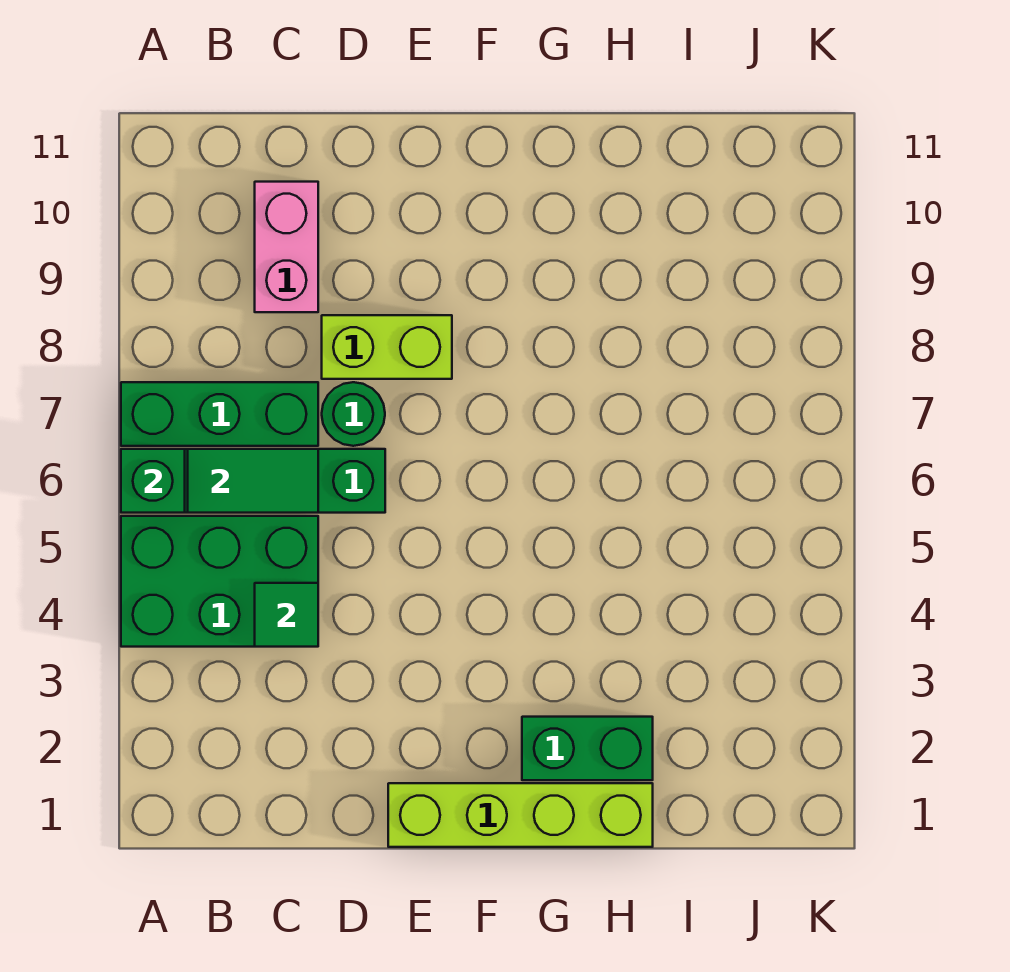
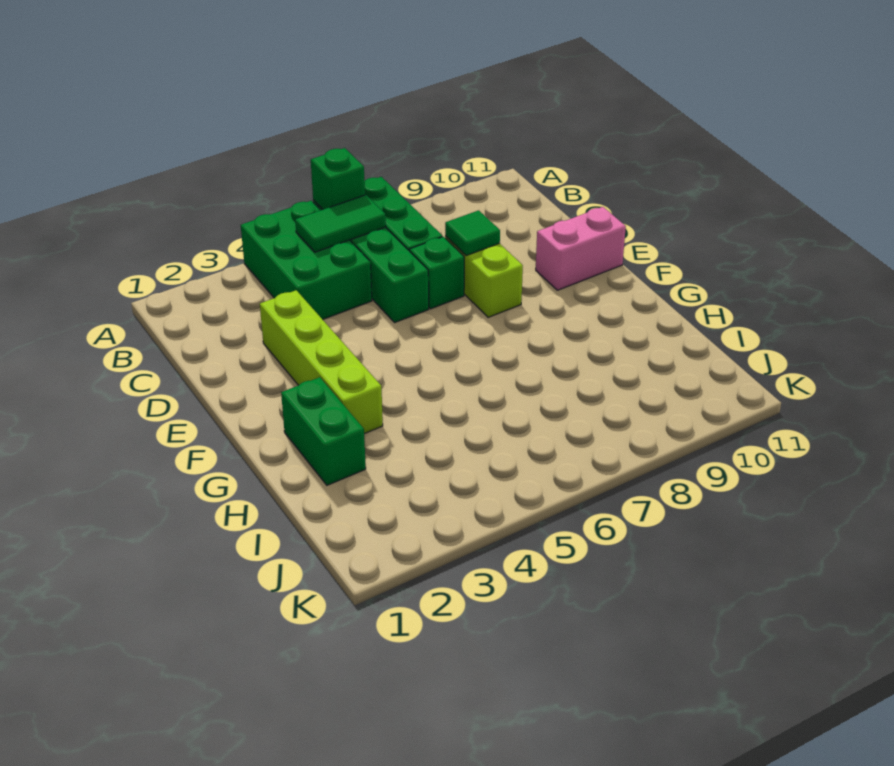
green tile B6:C6 level 2 -> green tile B5:B6 level 2
green tile C4 level 2 -> green tile D8 level 2
pink brick C9:C10 level 1 -> pink brick E10:E11 level 1
green round brick D7 level 1 -> green brick D7 level 1
lime brick E1:H1 level 1 -> lime brick D3:G3 level 1

